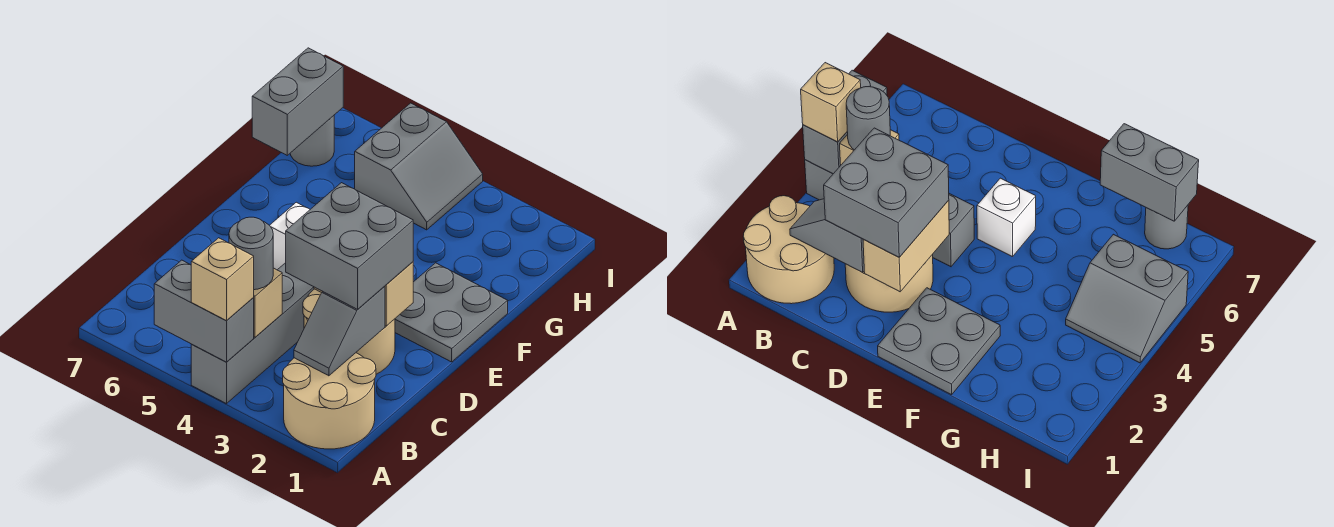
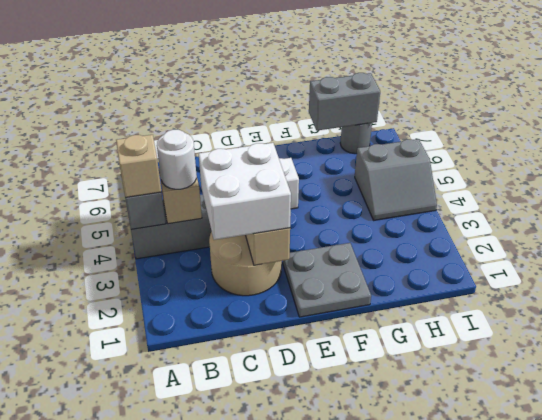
tan round brick A1:B2 level 1 -> none
grey slope B2:C2 level 2 top C -> none
grey round brick B4 level 3 -> white round brick B4 level 3
grey brick C2:D3 level 3 -> white brick C2:D3 level 3

